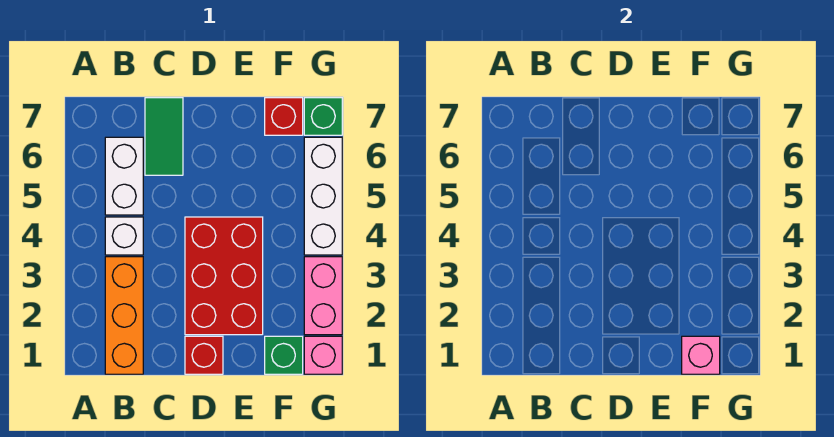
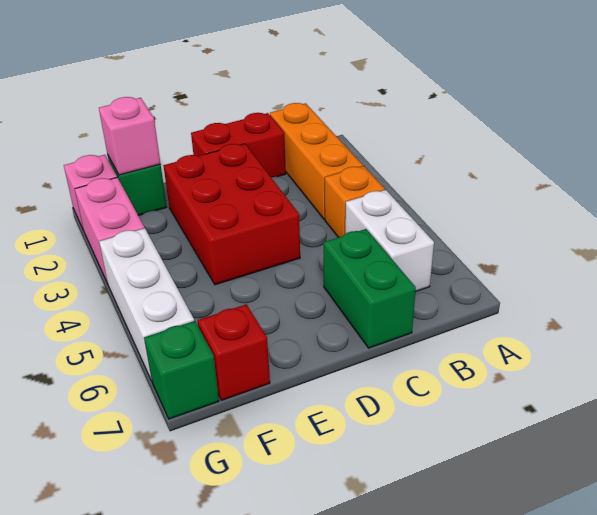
white brick B4 level 1 -> orange brick B4 level 1
green tile C6:C7 level 1 -> green brick C6:C7 level 1
red brick D1 level 1 -> red brick C1:D1 level 1

